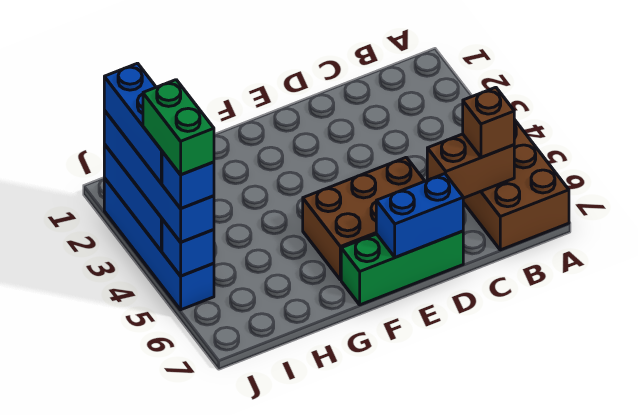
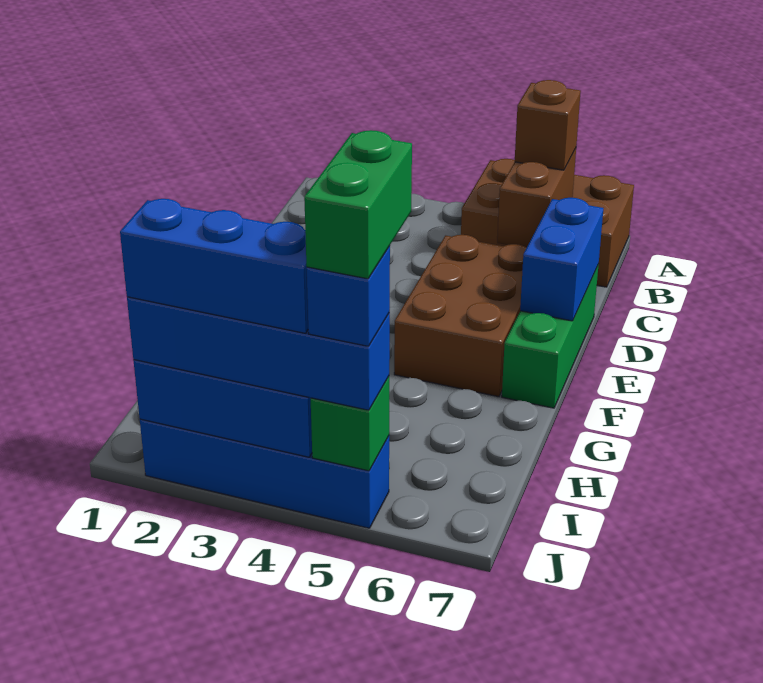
green brick J4:J5 level 5 -> green brick I5:J5 level 5
blue brick J5 level 2 -> green brick J5 level 2

